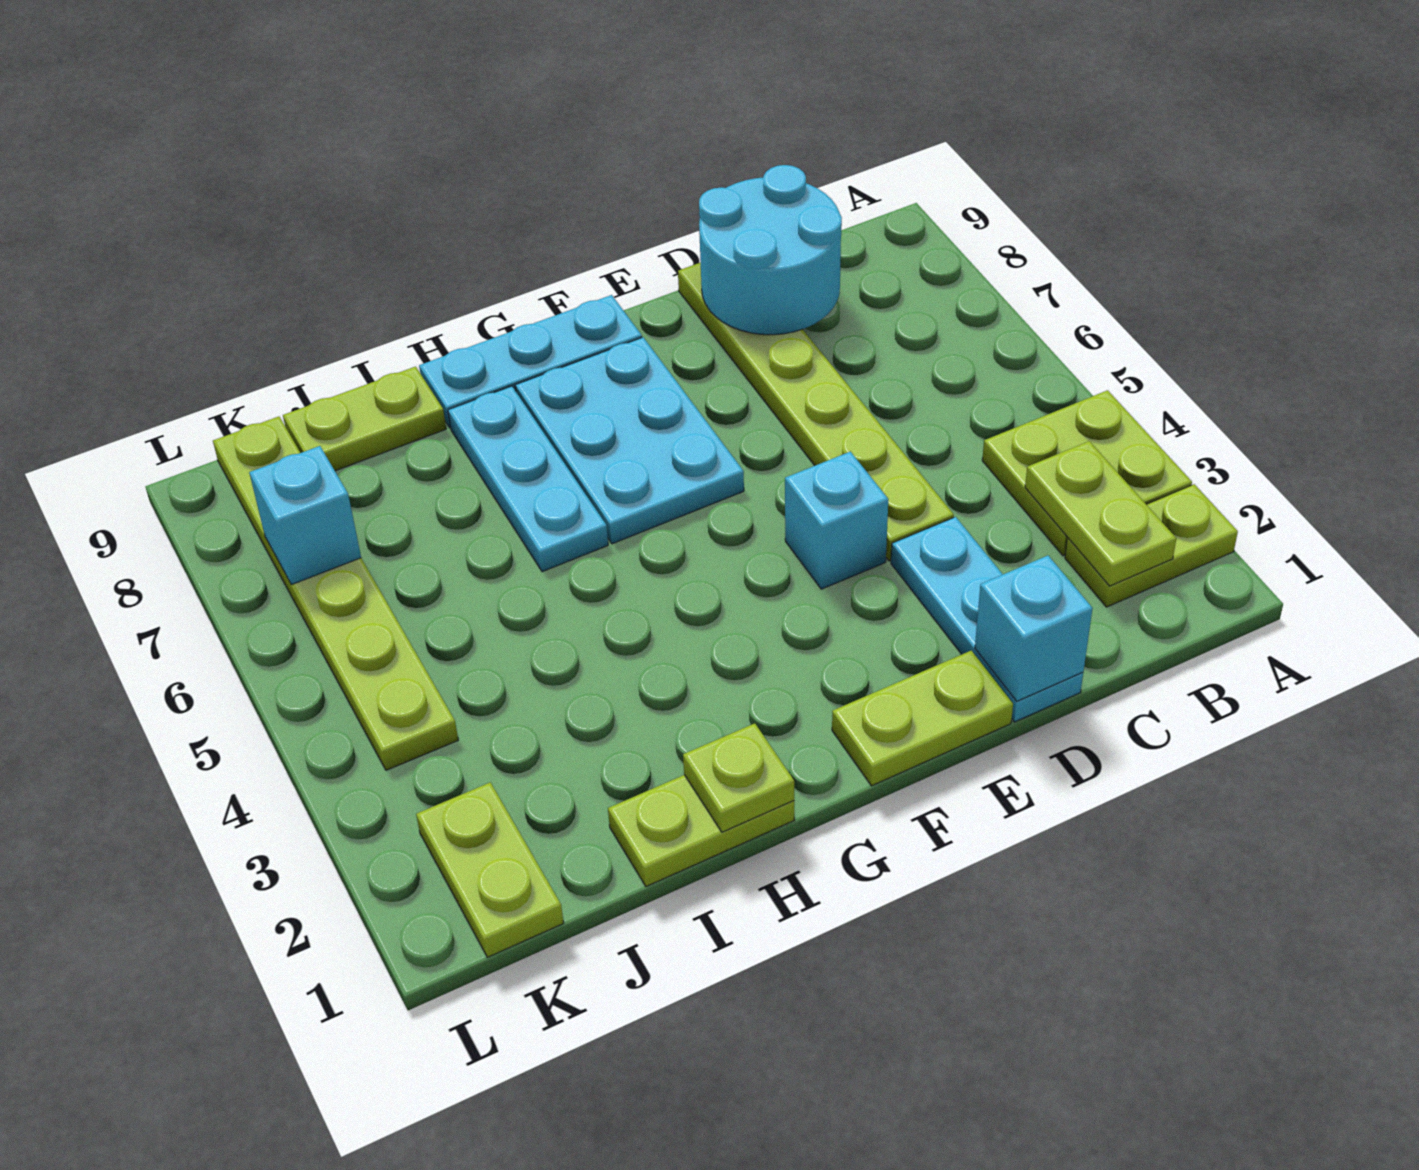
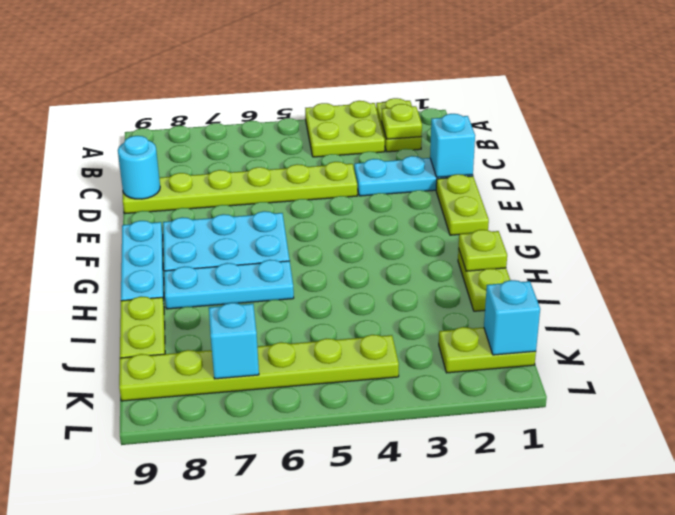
lime plate B2:B3 level 2 -> lime plate B2 level 2
cyan round brick C8:D9 level 2 -> cyan round brick D9 level 2
cyan brick E4 level 1 -> cyan brick K1 level 2

